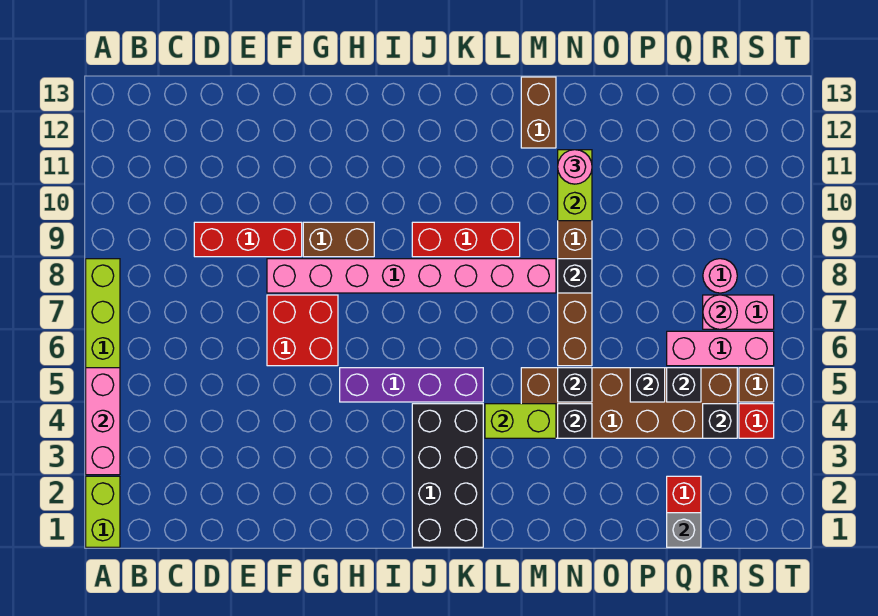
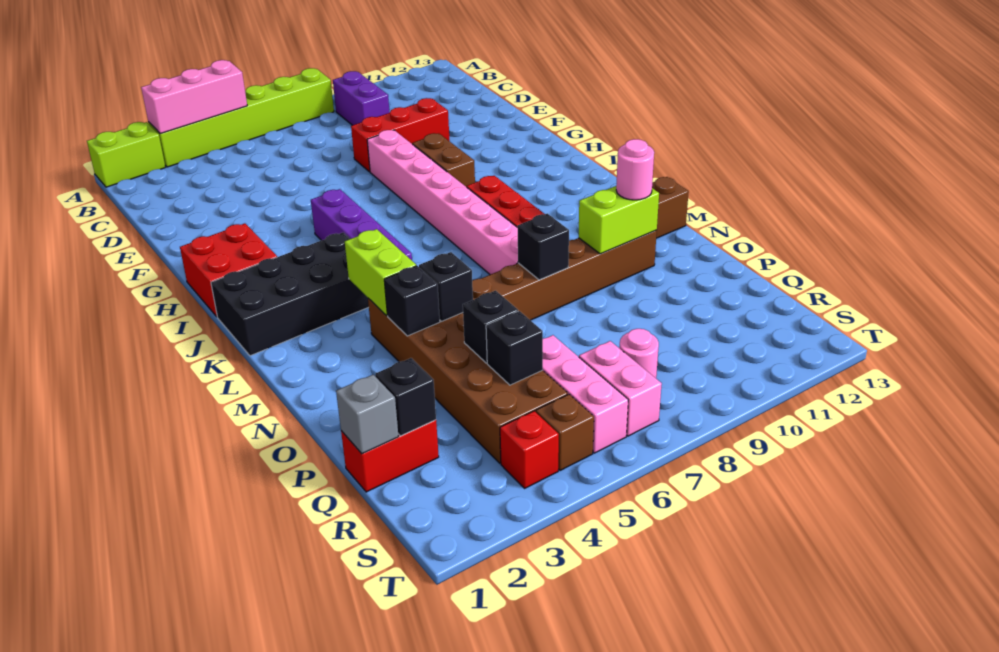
none -> purple brick B9:C9 level 1
red brick D9:F9 level 1 -> red brick E8:E10 level 1
red brick F6:G7 level 1 -> red brick H1:I2 level 1
black brick R4 level 2 -> black brick Q2 level 2
pink round brick R7 level 2 -> none

